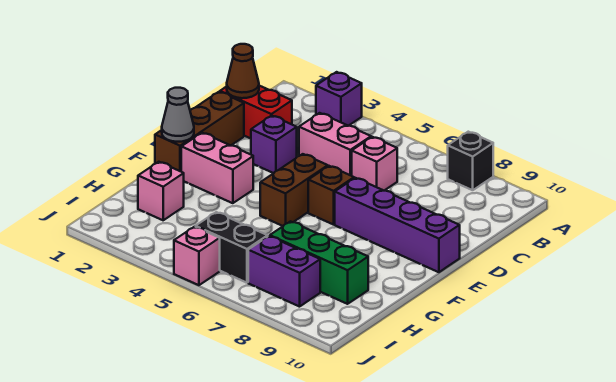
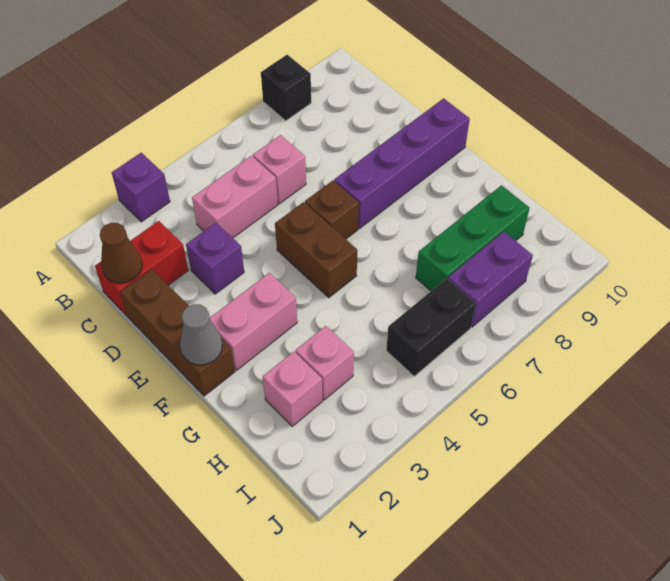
pink brick J5 level 1 -> pink brick H3 level 1

